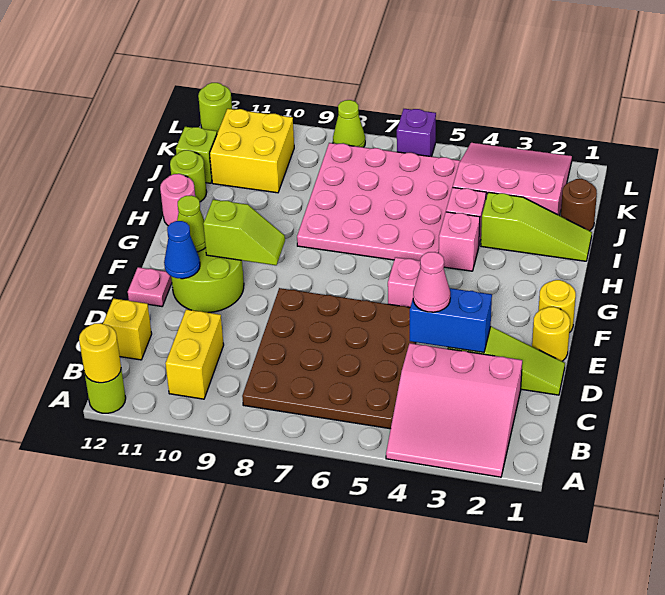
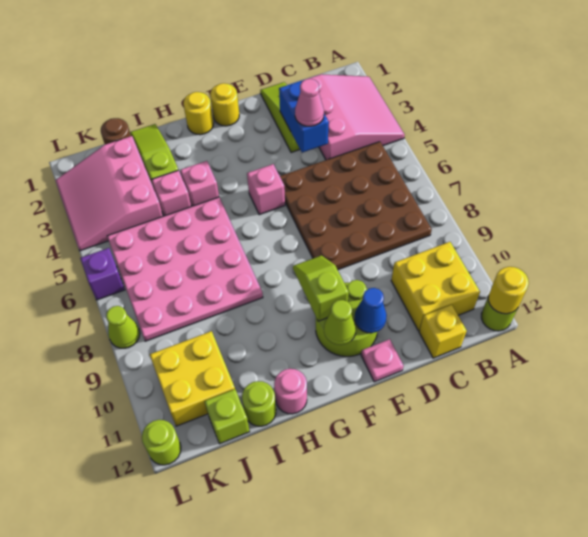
yellow brick B10:C10 level 1 -> yellow brick B10:C11 level 1
yellow round brick E1 level 1 -> yellow round brick G1 level 1

